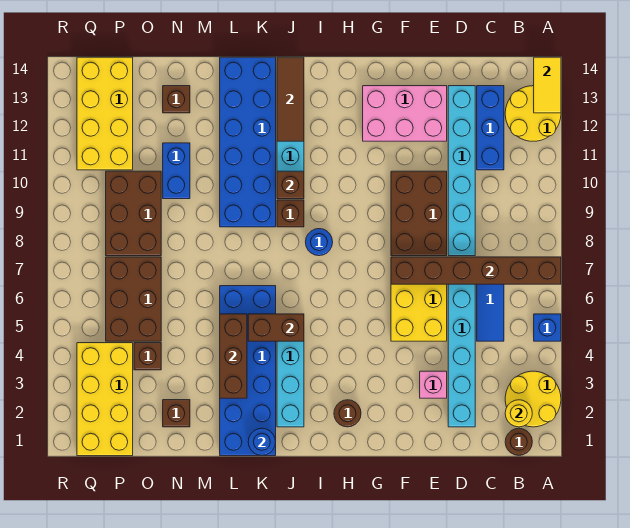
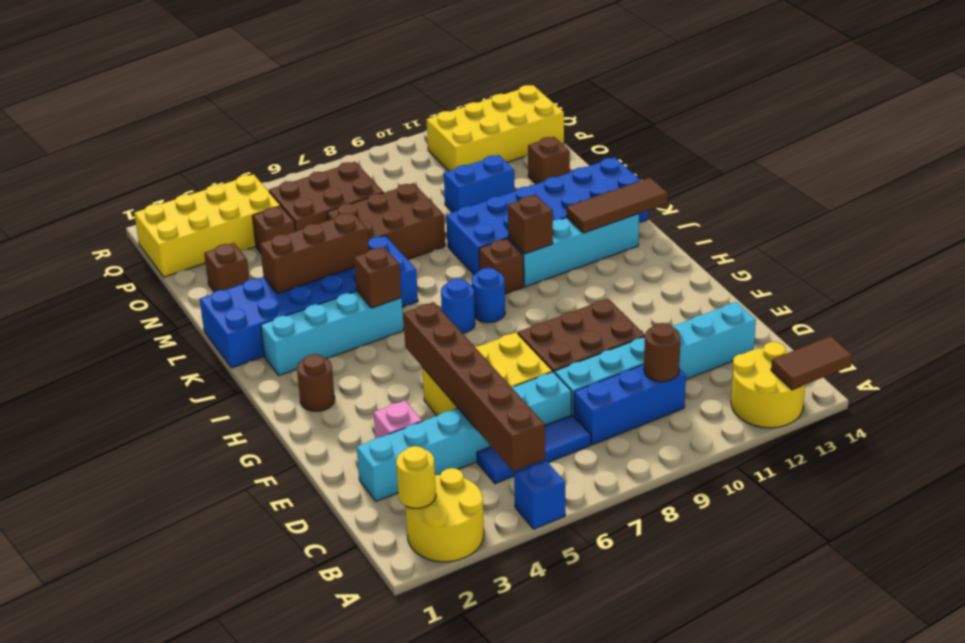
brown brick A7:F7 level 2 -> brown brick B5:G5 level 2
yellow tile A13:A14 level 2 -> brown tile A13:A14 level 2
brown round brick B1 level 1 -> brown round brick C10 level 2
blue brick C11:C13 level 1 -> blue brick C8:C10 level 1
pink brick E12:G13 level 1 -> none
brown brick J5:K5 level 2 -> brown brick J5 level 2
blue round brick K1 level 2 -> blue round brick I7 level 1
brown brick O8:P10 level 1 -> brown brick M6:N8 level 1

